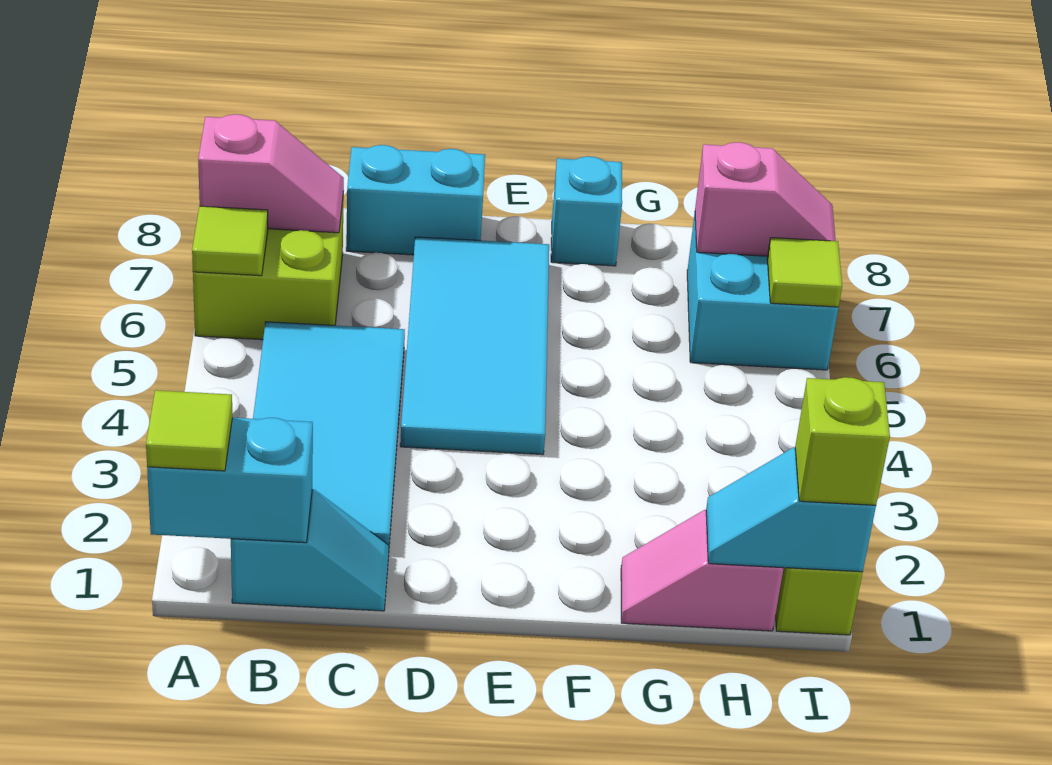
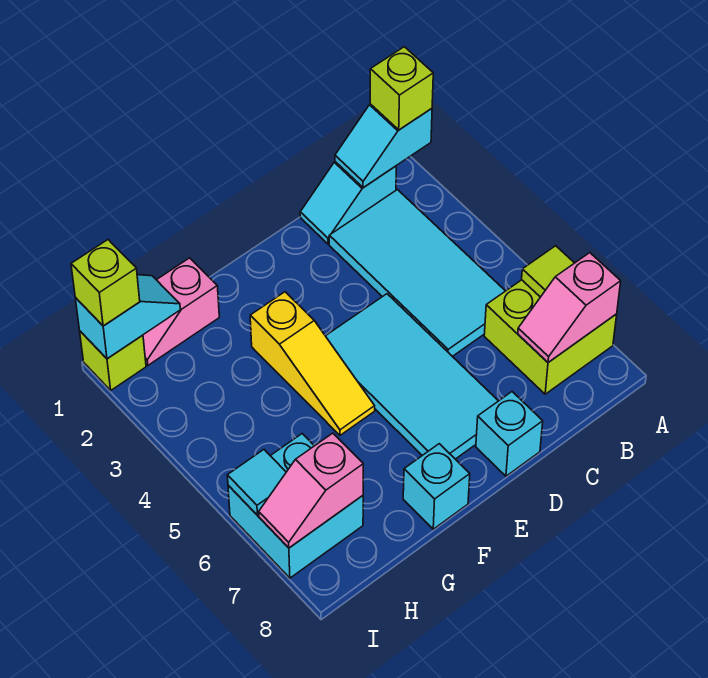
cyan brick A1:B1 level 2 -> cyan slope A1:B1 level 2 top A
lime tile A1 level 3 -> lime brick A1 level 3
cyan brick C8:D8 level 1 -> cyan brick D8 level 1
none -> yellow slope F3:F5 level 1 top 3
pink slope G1:H1 level 1 top H -> pink slope G1:H1 level 1 top G
lime tile I6 level 2 -> cyan tile I6 level 2

